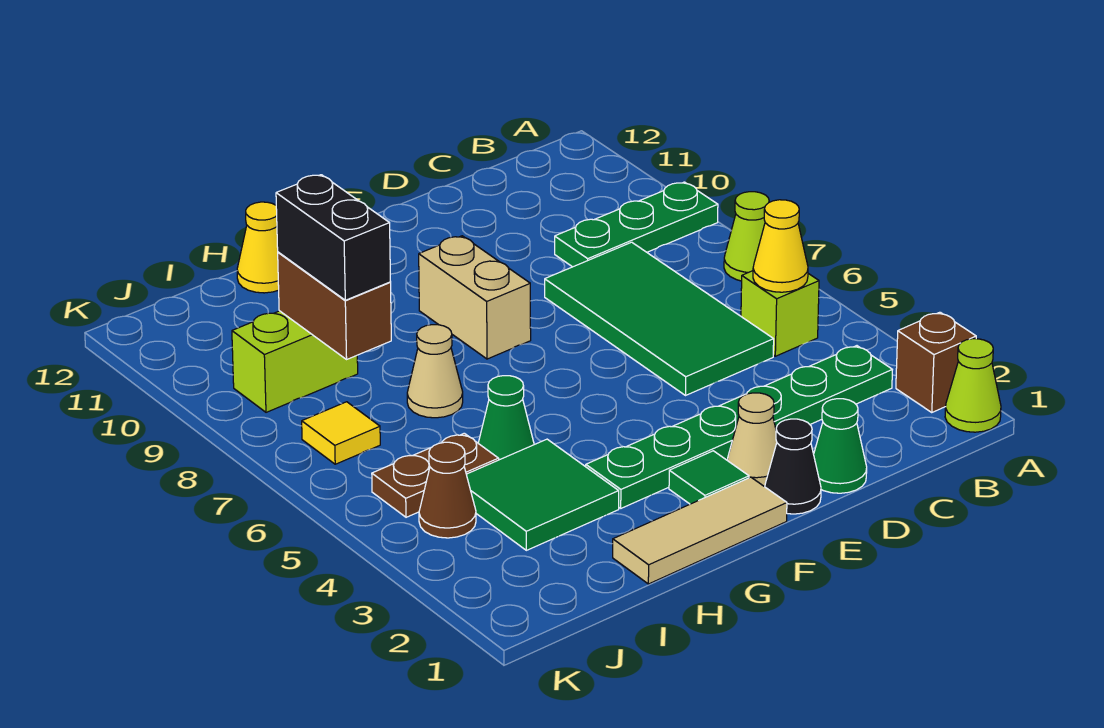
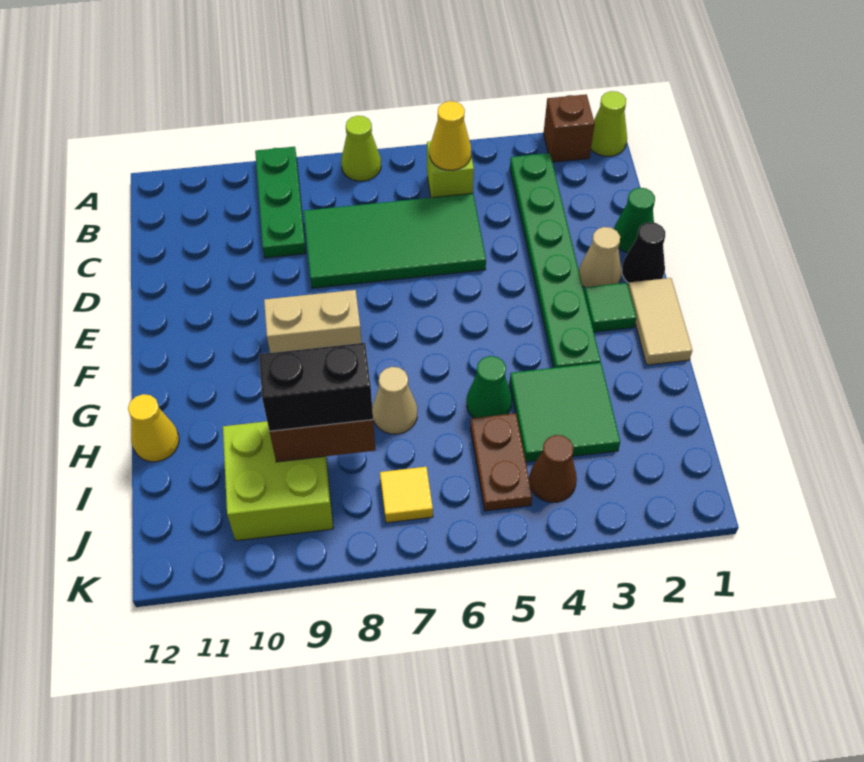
tan tile F1:H1 level 1 -> tan tile F1:G1 level 1
lime brick I9:J9 level 1 -> lime brick I9:J10 level 1

